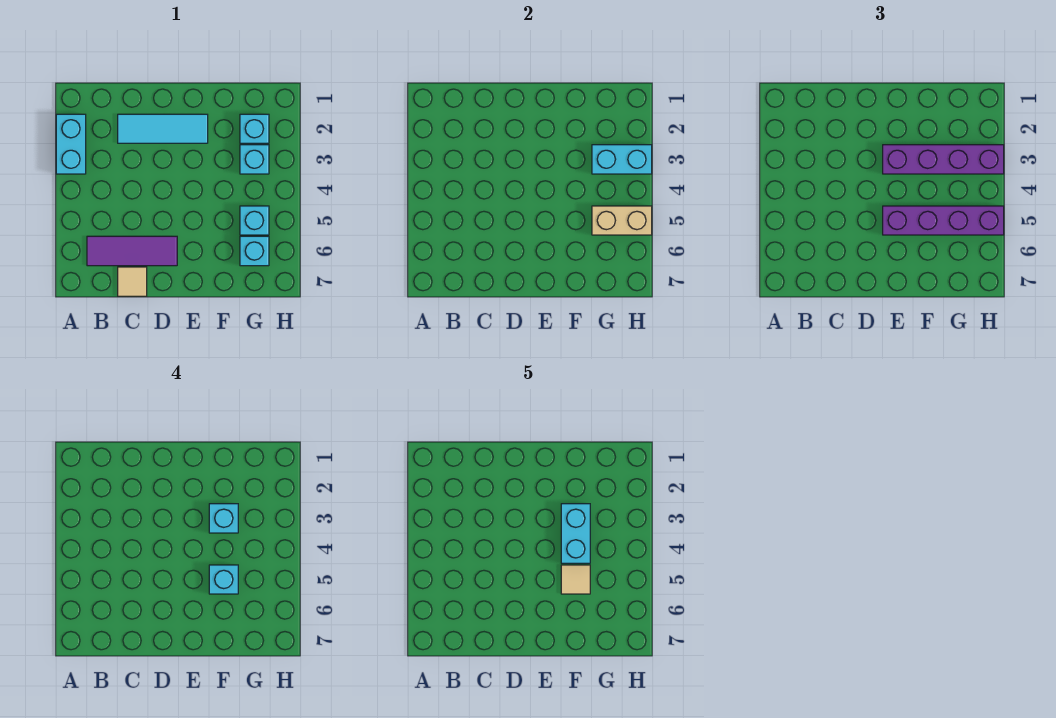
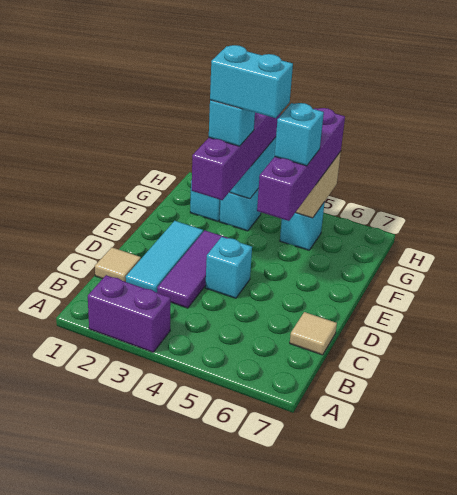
cyan brick A2:A3 level 1 -> purple brick A2:A3 level 1
purple tile B6:D6 level 1 -> purple tile C3:E3 level 1
tan tile F5 level 5 -> tan tile C1 level 1
cyan brick G6 level 1 -> cyan brick D4 level 1

